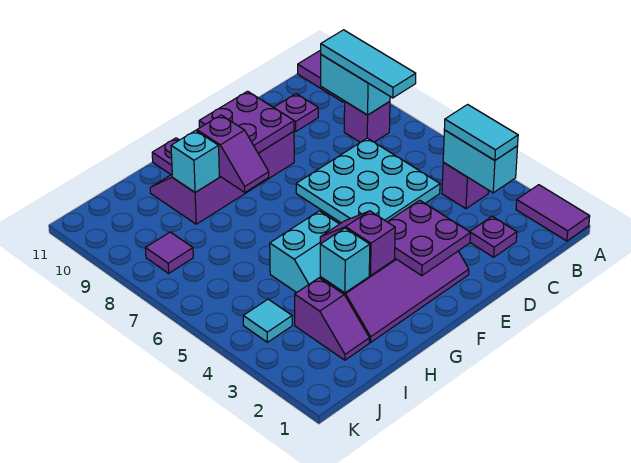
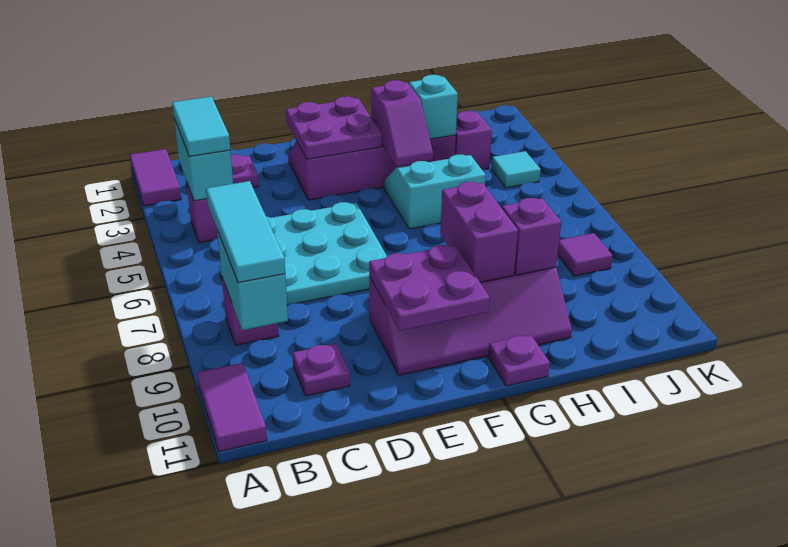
purple slope G8:G9 level 2 top 9 -> purple brick G8:G9 level 2
cyan brick H9 level 2 -> purple brick H9 level 2

